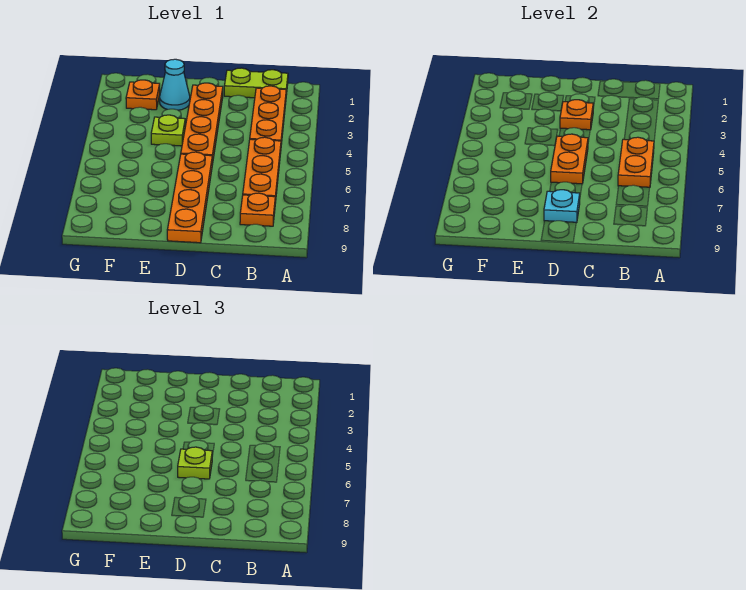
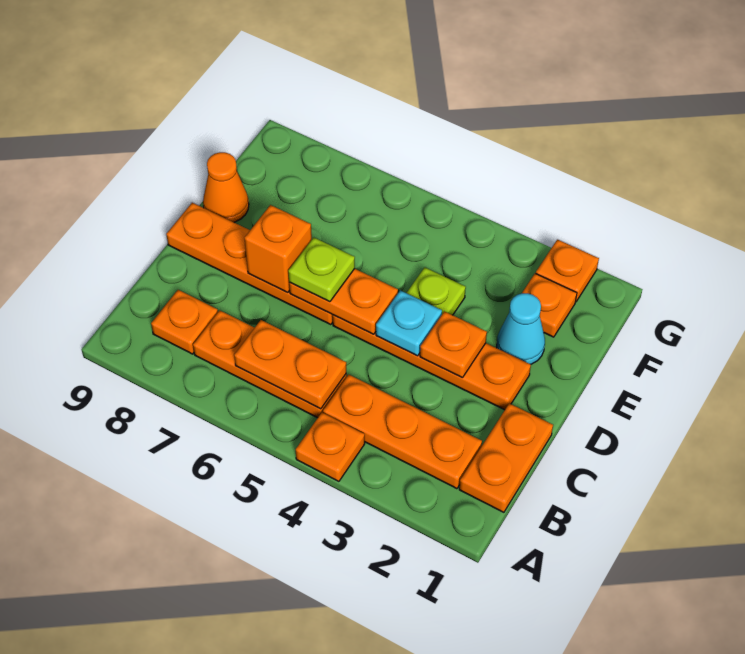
none -> orange plate A4 level 1
lime plate B1:C1 level 1 -> orange plate B1:C1 level 1
none -> orange brick D7 level 2
cyan plate D8 level 2 -> cyan plate D4 level 2
none -> orange cone E9 level 1
none -> orange plate G2 level 1

